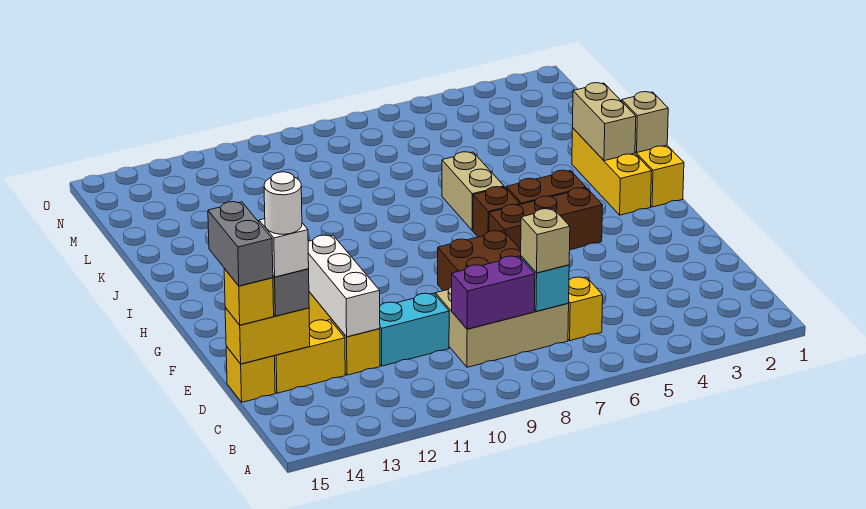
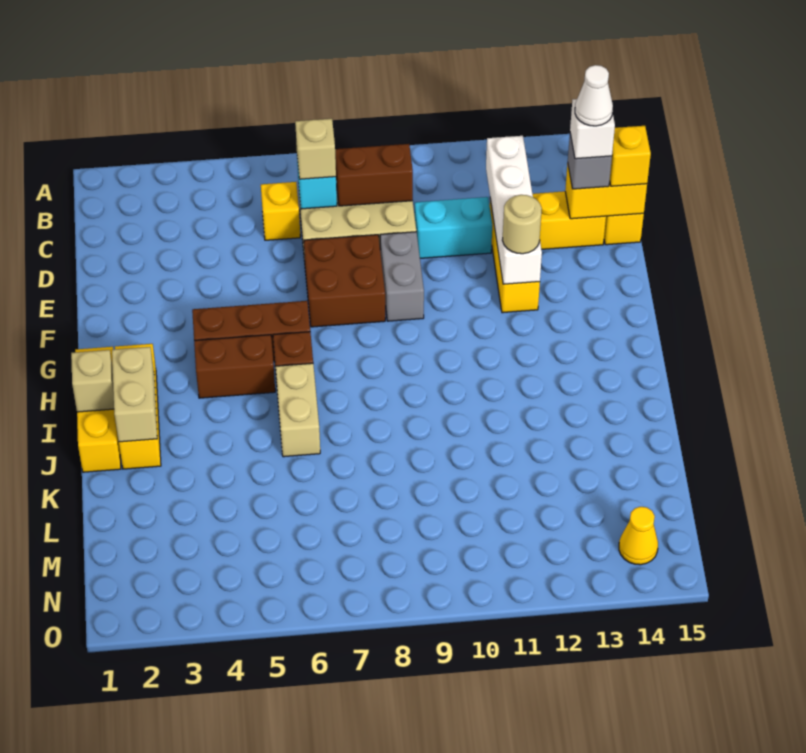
purple brick C8:C9 level 2 -> brown brick C8:C9 level 2
white brick D12:F12 level 2 -> white brick C12:F12 level 2
white round brick D14 level 5 -> white cone D14 level 5
grey brick D15:E15 level 4 -> grey brick E9:F9 level 1
none -> tan round brick F12 level 3
none -> yellow cone N14 level 1

